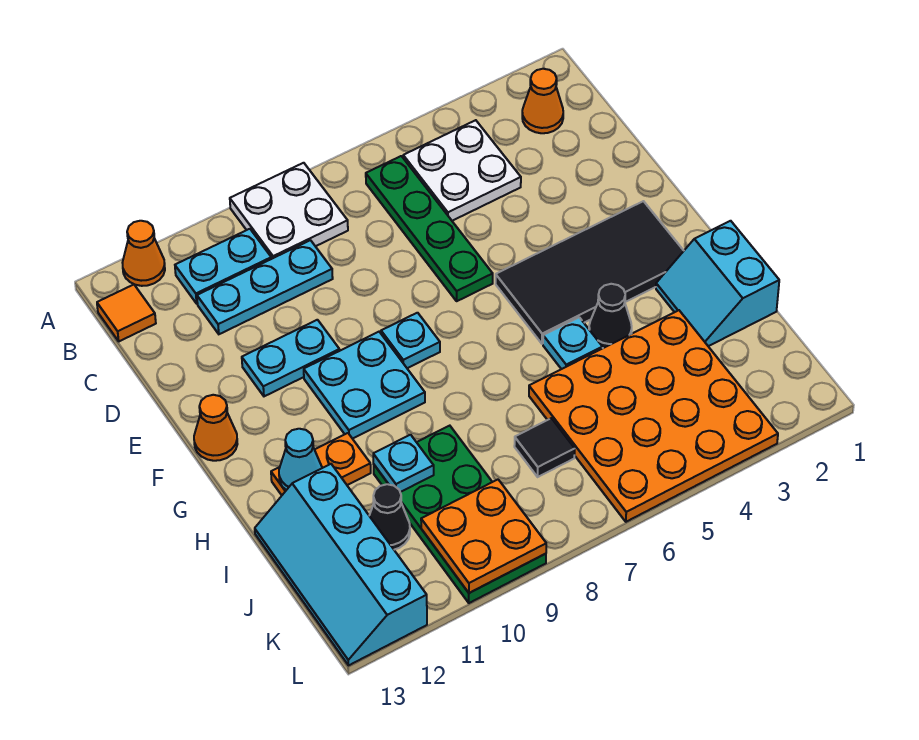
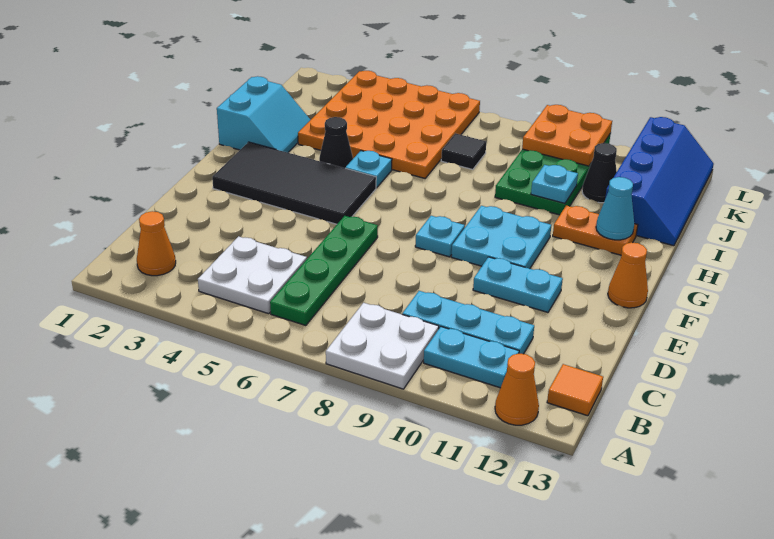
cyan slope I12:L13 level 1 top 12 -> blue slope I12:L13 level 1 top 12

